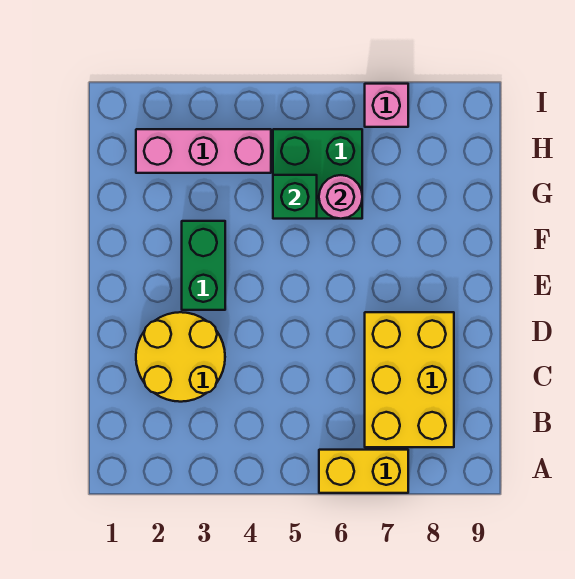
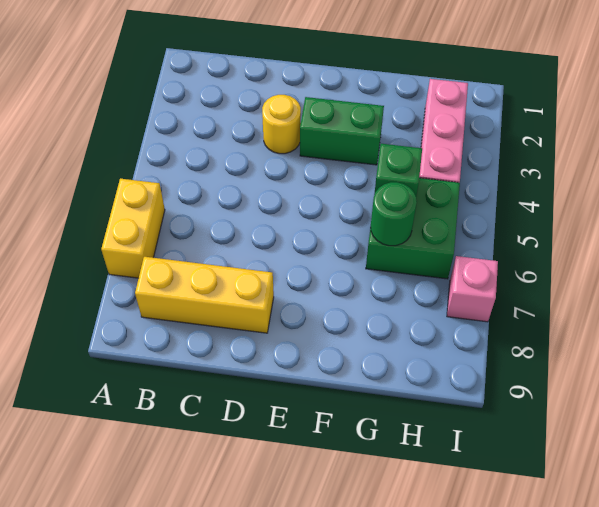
yellow brick B7:D8 level 1 -> yellow brick B8:D8 level 1
yellow round brick C2:D3 level 1 -> yellow round brick D3 level 1
pink round brick G6 level 2 -> green round brick G6 level 2

